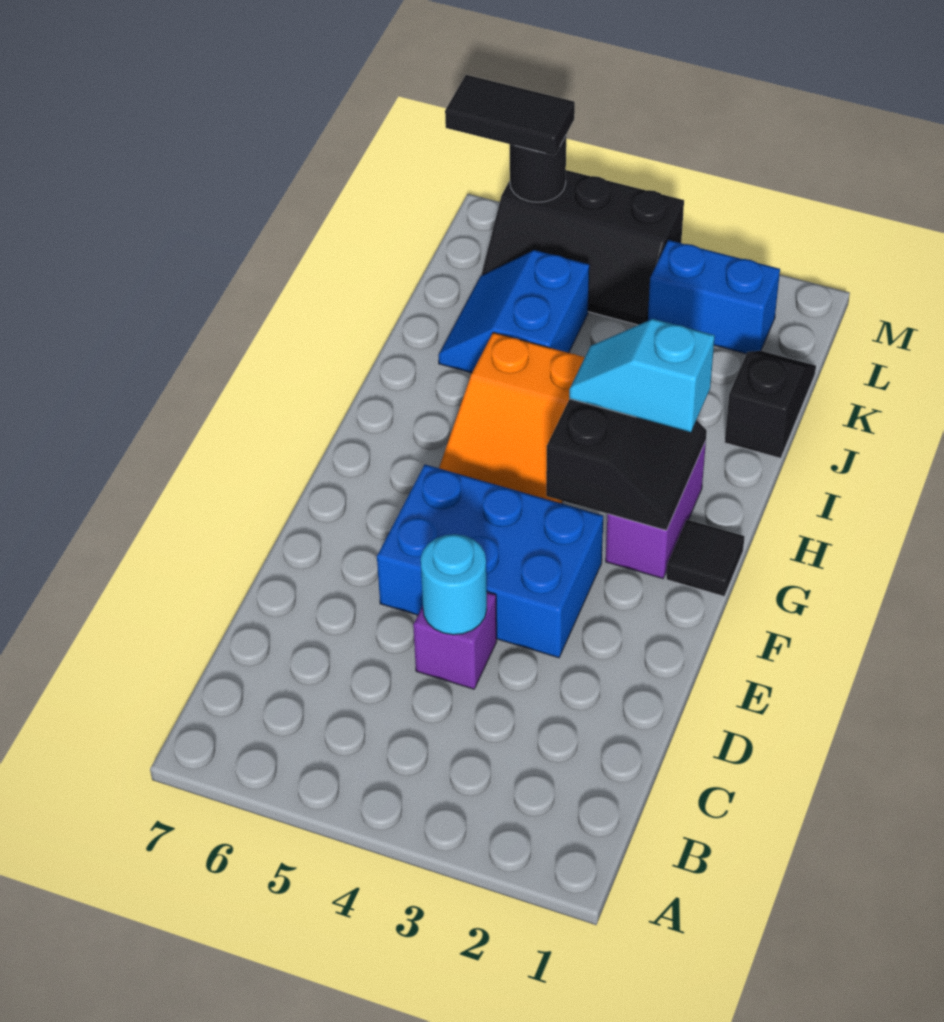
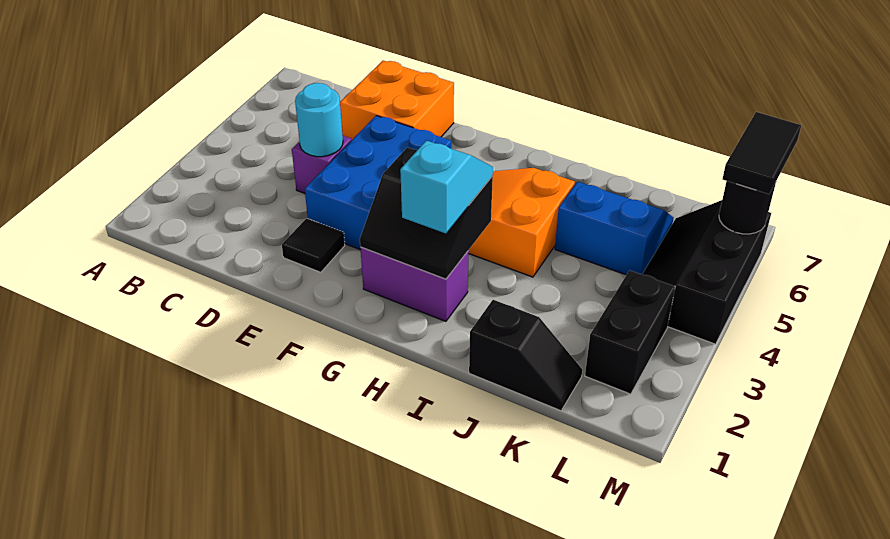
none -> orange brick D6:E7 level 1
black tile G1 level 1 -> black tile E2 level 1
blue brick L2:L3 level 1 -> black brick L2:L3 level 1

